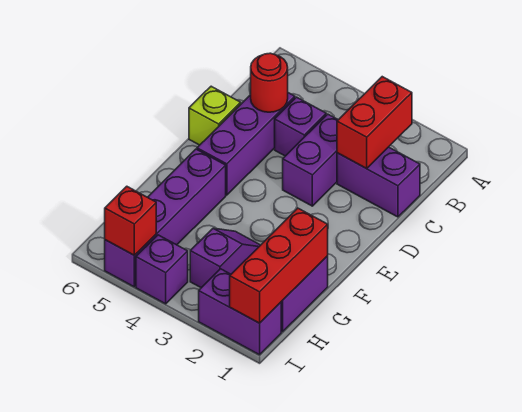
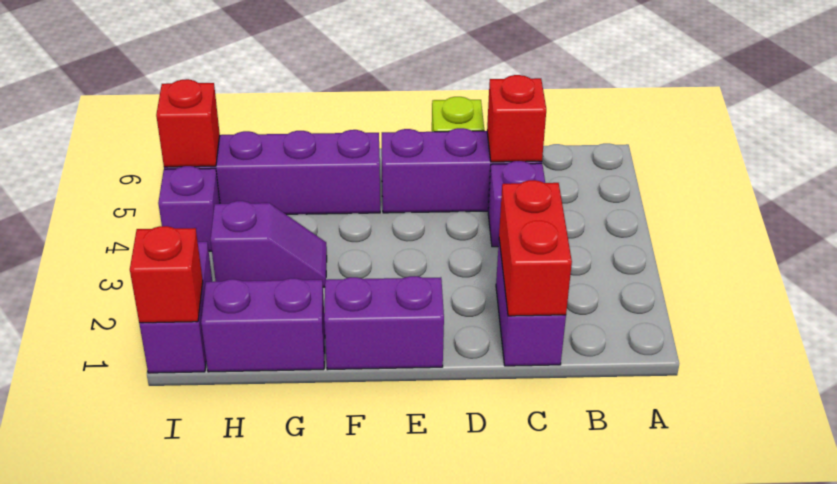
red brick B2:C2 level 2 -> red brick C1:C2 level 2
purple brick C3:D3 level 1 -> purple brick E1:F1 level 1
red round brick C5 level 2 -> red brick C5 level 2
red brick G1:I1 level 2 -> red brick I1 level 2

